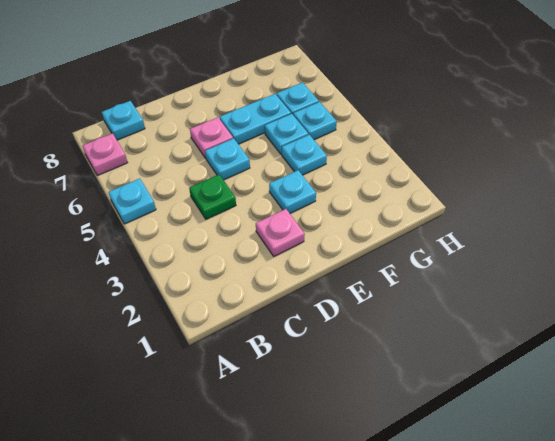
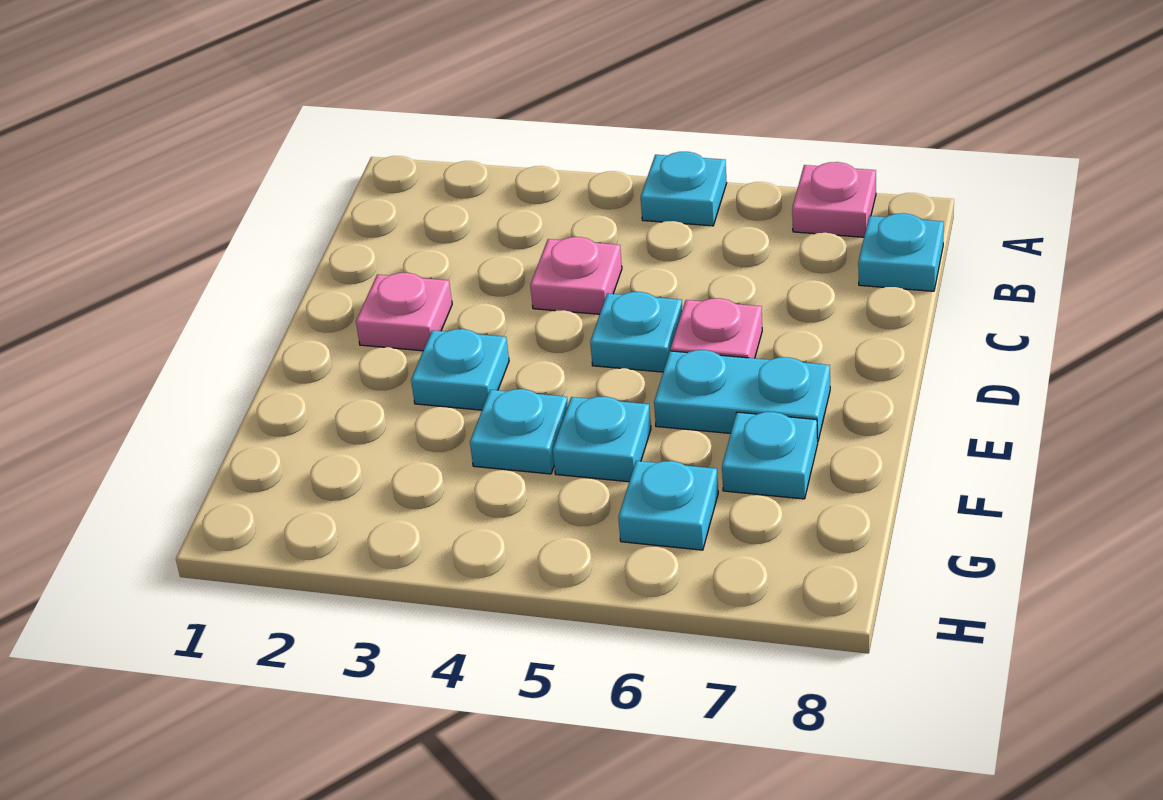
green plate C4 level 1 -> pink plate C4 level 1
cyan plate E6:F6 level 1 -> cyan plate E6:E7 level 1
cyan plate G5 level 1 -> cyan plate F7 level 1

